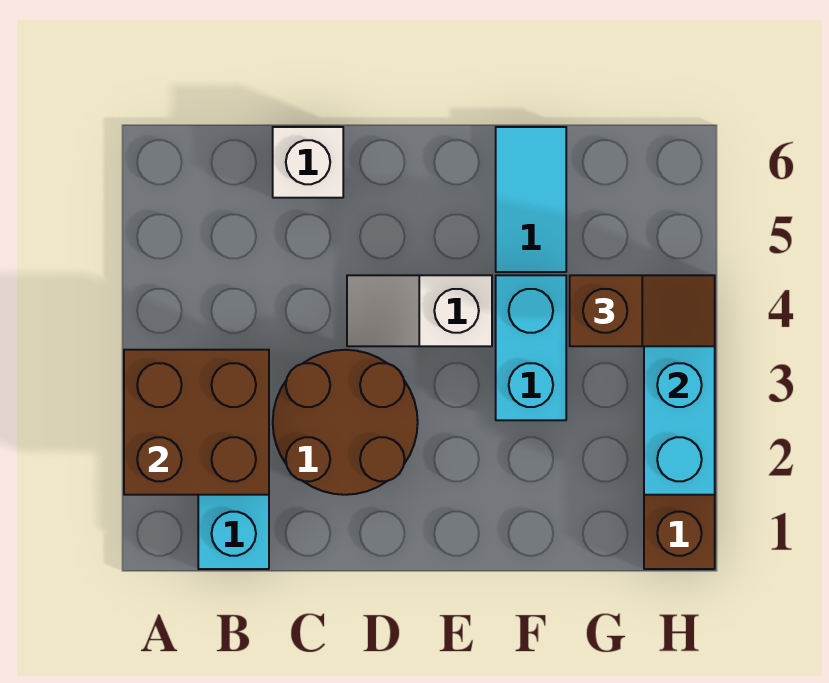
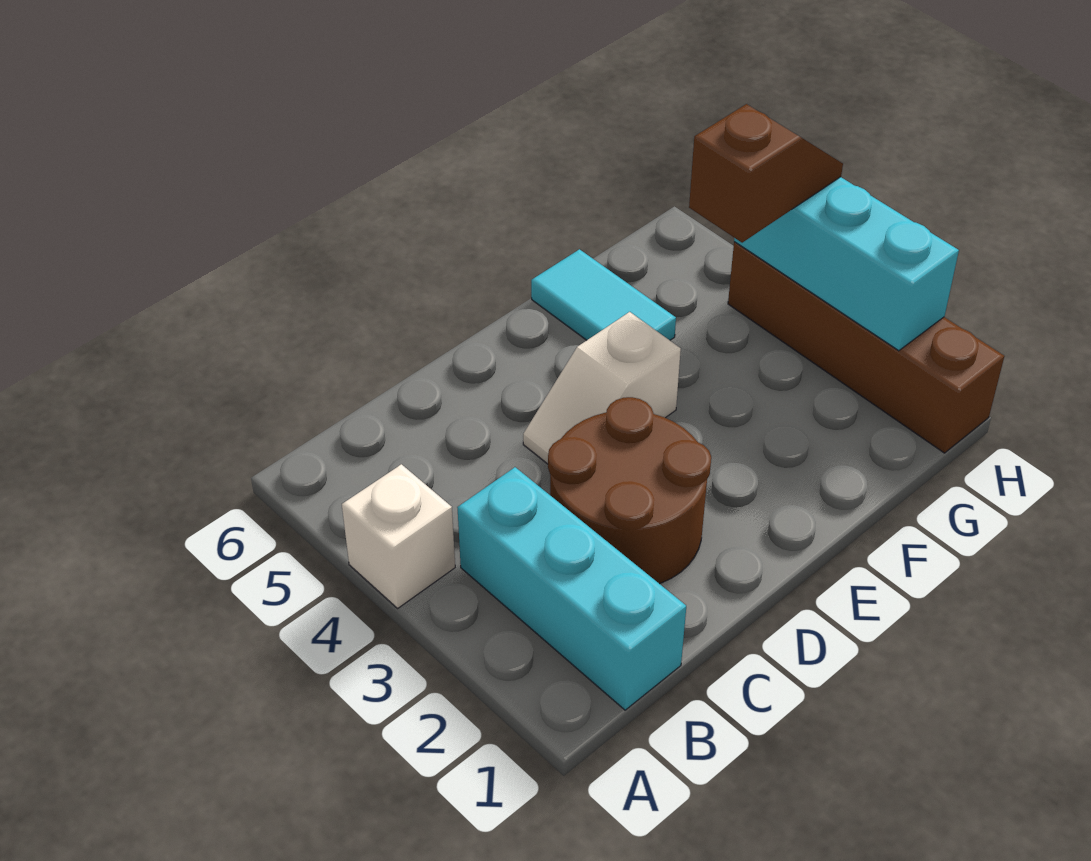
brown brick A2:B3 level 2 -> none
white brick C6 level 1 -> white brick A4 level 1
cyan brick F3:F4 level 1 -> none

